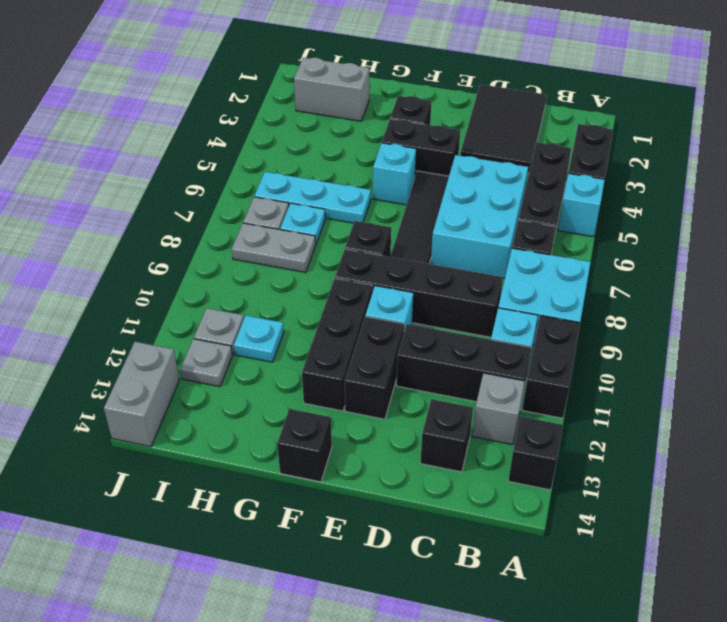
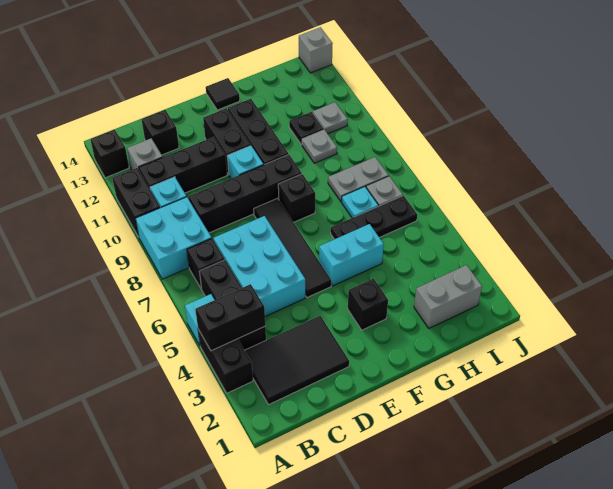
black tile C1:D3 level 1 -> black tile B2:D3 level 1
black brick E4:F4 level 1 -> black brick A4:B4 level 2
cyan brick F5 level 1 -> cyan brick F5:G5 level 1
black brick F14 level 1 -> black tile F14 level 1
cyan plate G6:I6 level 1 -> black plate G6:I6 level 1
cyan plate H11 level 1 -> black plate H11 level 1
grey plate I12 level 1 -> grey plate H10 level 1
grey brick J13:J14 level 1 -> grey brick J14 level 1

